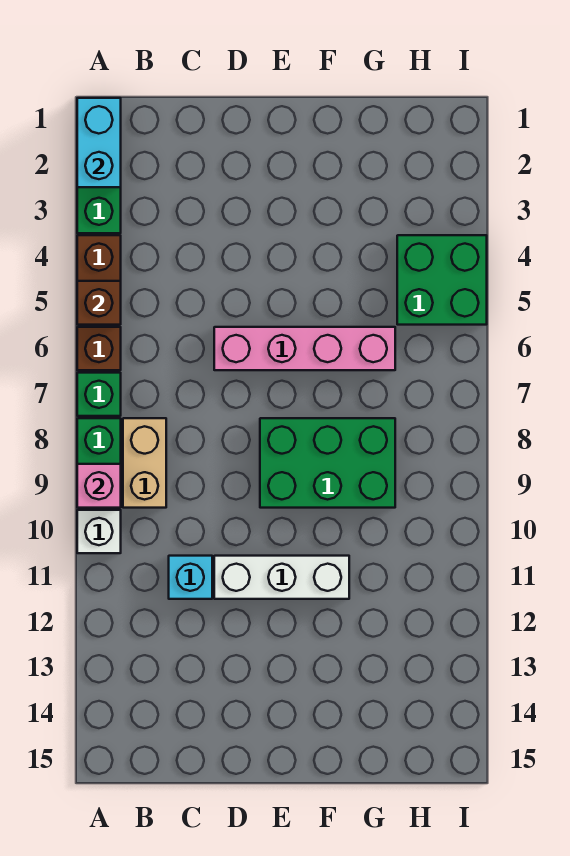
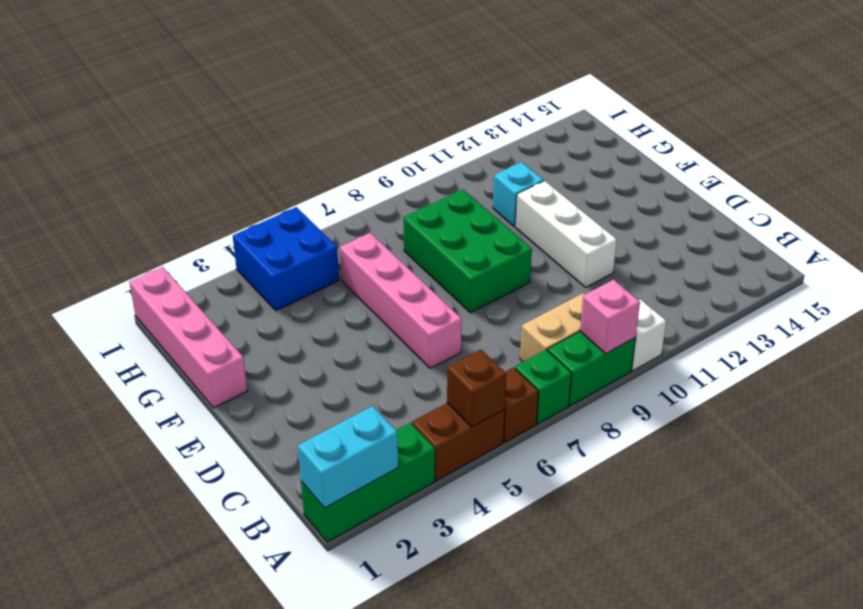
cyan brick C11 level 1 -> cyan brick G11 level 1
none -> pink brick F1:I1 level 1
green brick H4:I5 level 1 -> blue brick H4:I5 level 1

